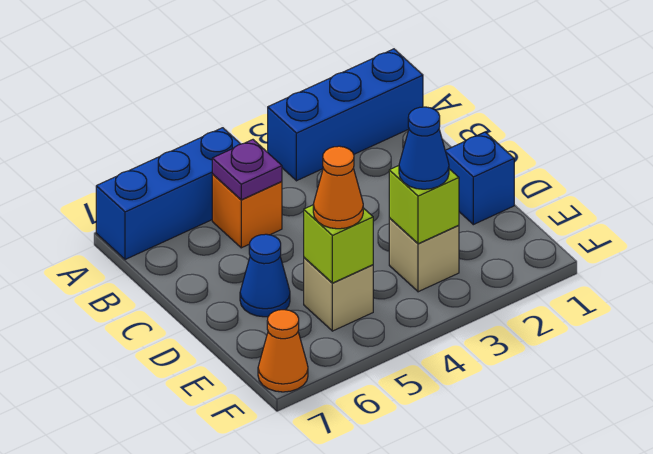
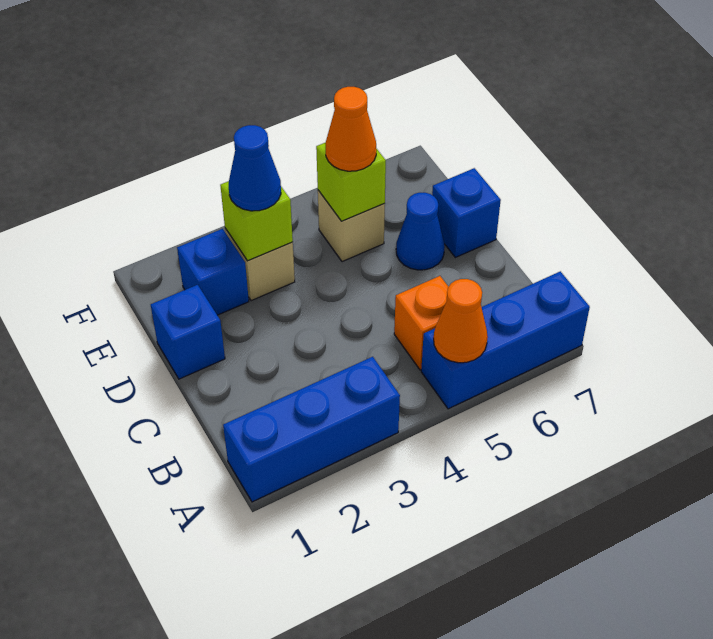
purple plate B5 level 2 -> none
none -> blue brick D7 level 1
none -> blue brick E2 level 1
orange cone F7 level 1 -> orange cone A5 level 2

